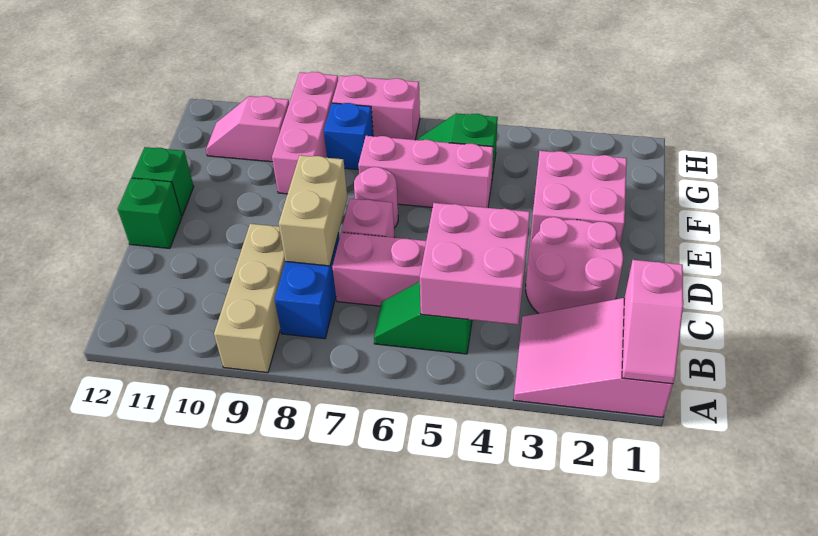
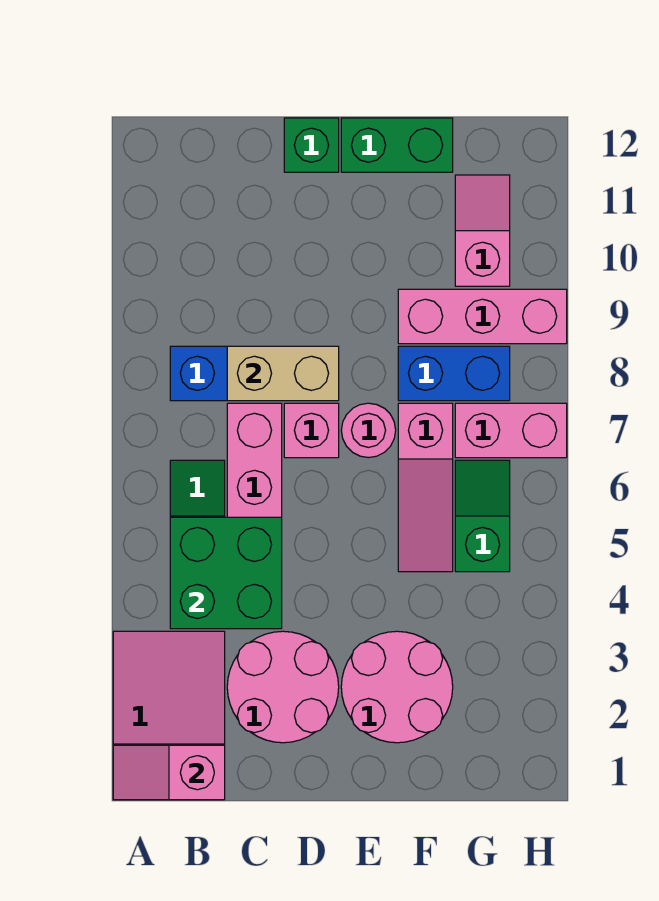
tan brick A9:C9 level 1 -> none
pink brick B4:C5 level 2 -> green brick B4:C5 level 2
pink brick E2:F3 level 1 -> pink round brick E2:F3 level 1
green brick E12 level 1 -> green brick E12:F12 level 1
pink brick F5:F7 level 1 -> pink slope F5:F7 level 1 top 7
blue brick G8 level 1 -> blue brick F8:G8 level 1
pink brick H7:H8 level 1 -> pink brick G7:H7 level 1

